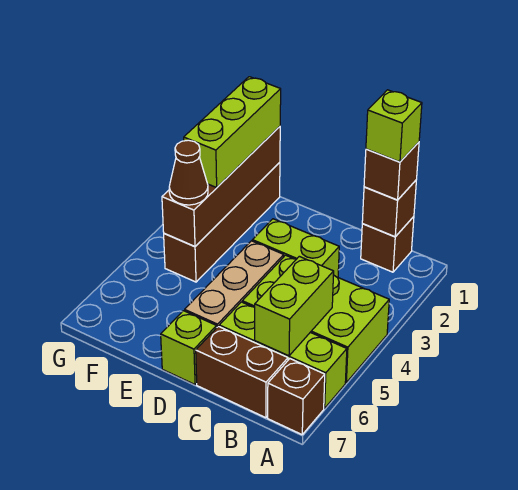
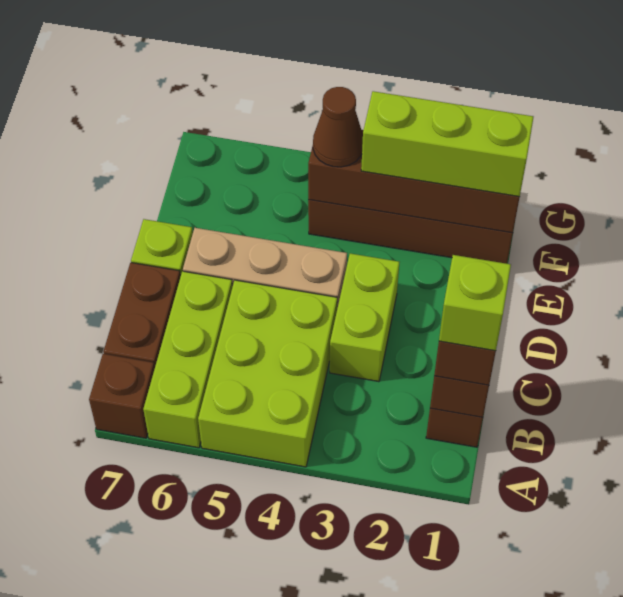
lime brick B5:B6 level 2 -> none

